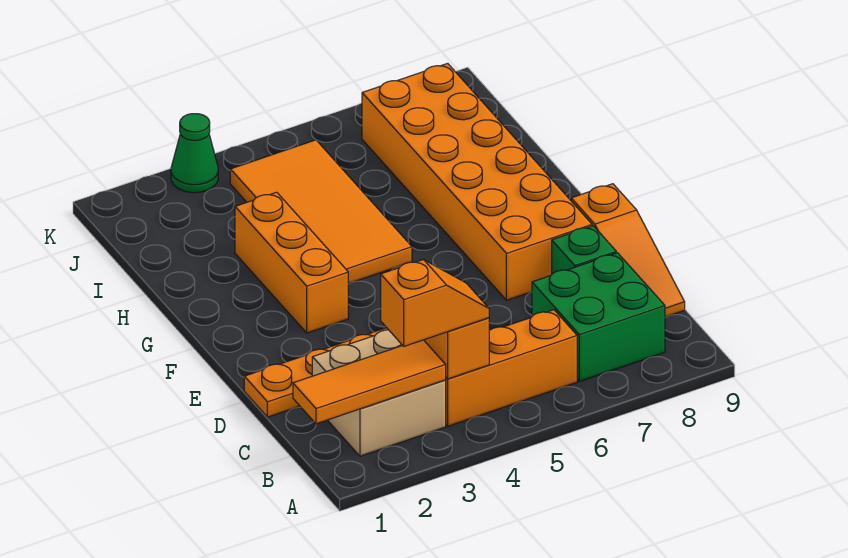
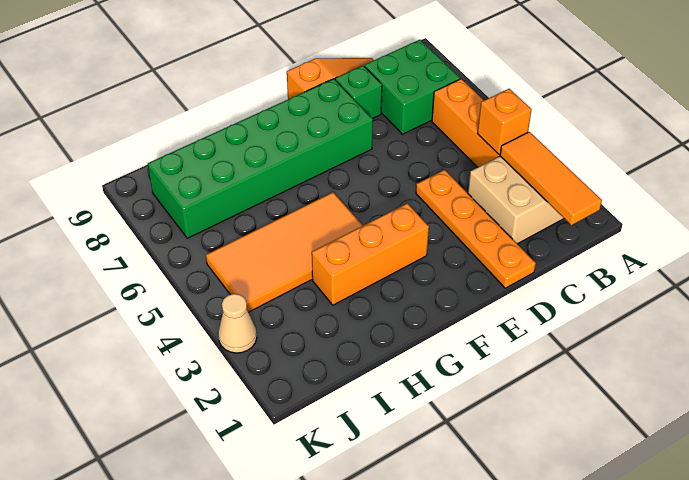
orange slope B3:B4 level 3 top 3 -> none
orange brick E7:J8 level 1 -> green brick E7:J8 level 1
green cone K3 level 1 -> tan cone K3 level 1

